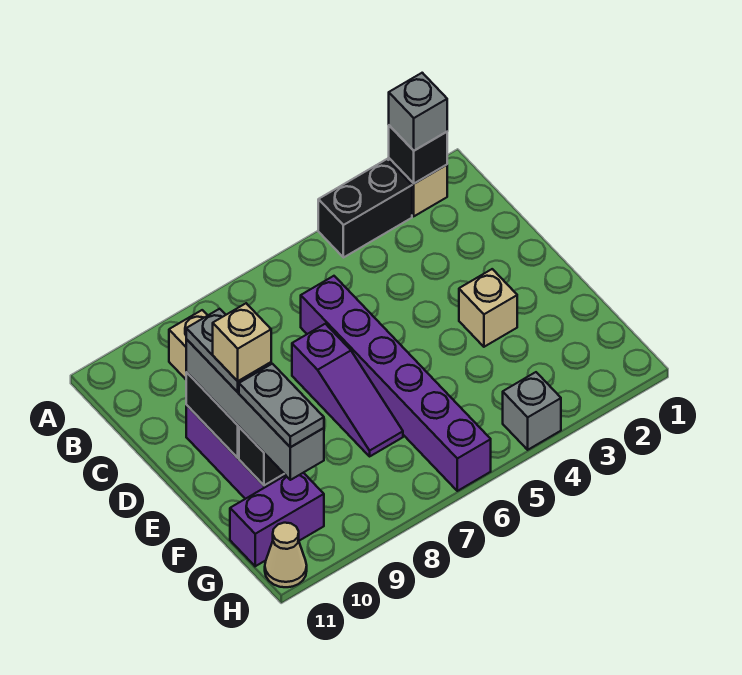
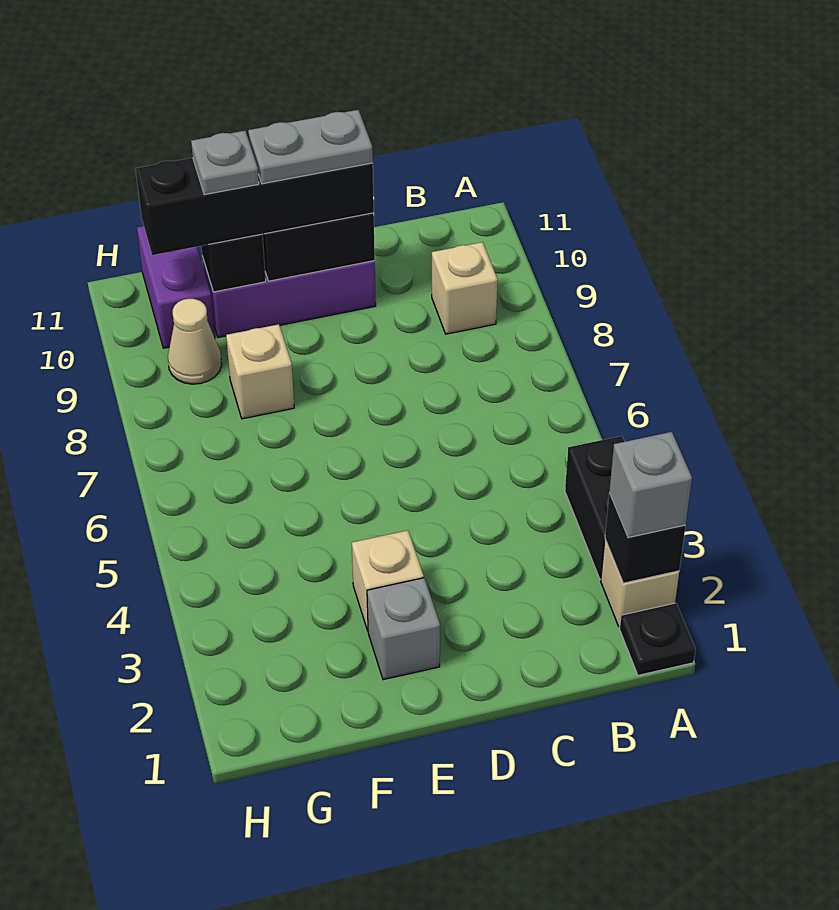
none -> black plate A1 level 1
purple brick C6:H6 level 1 -> none
purple slope D7:F7 level 1 top D -> none
grey brick D10:G10 level 3 -> black brick D10:G10 level 3
tan brick E10 level 5 -> tan brick F8 level 1
grey plate F10:G10 level 4 -> grey plate F10 level 4
grey brick H4 level 1 -> grey brick E2 level 1
tan cone H11 level 1 -> tan cone G9 level 1

